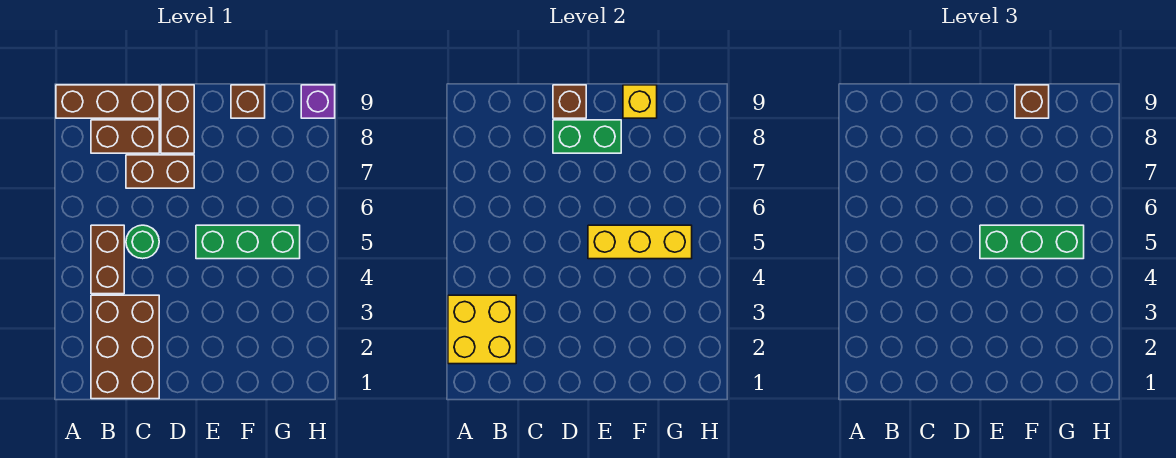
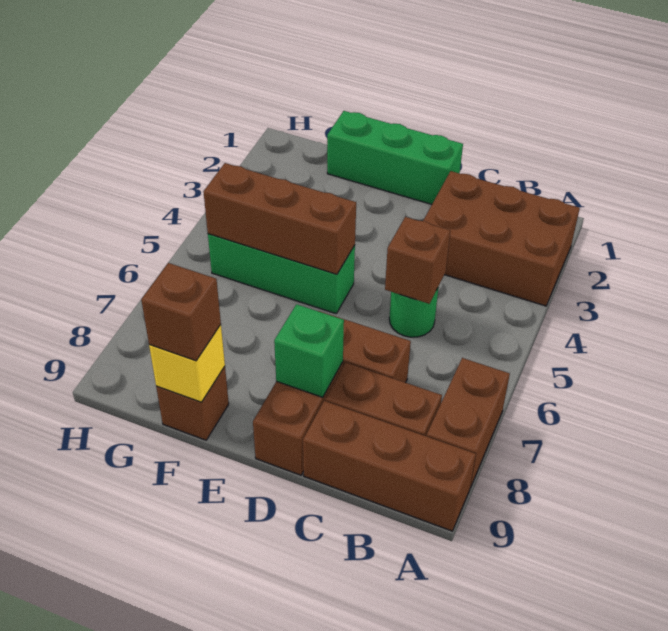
yellow brick A2:B3 level 2 -> none
brown brick B1:C3 level 1 -> brown brick A2:C3 level 1
brown brick B4:B5 level 1 -> brown brick A7:A8 level 1
green brick D8:E8 level 2 -> green brick D8 level 2
brown brick D9 level 2 -> brown brick C5 level 2
yellow brick E5:G5 level 2 -> brown brick E5:G5 level 2
green brick E5:G5 level 3 -> green brick D1:F1 level 1
purple brick H9 level 1 -> none

